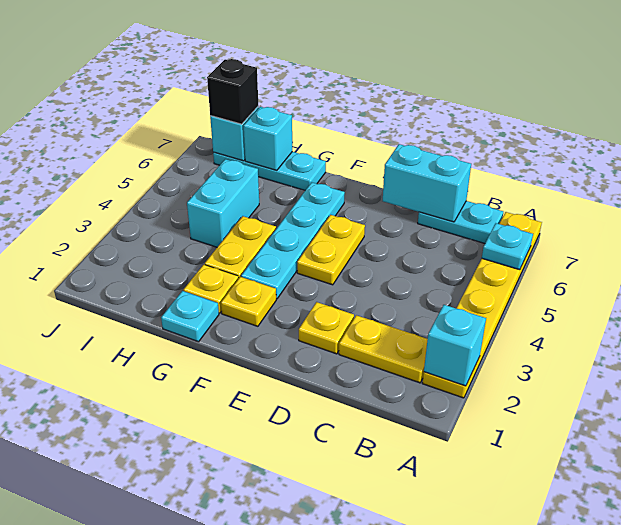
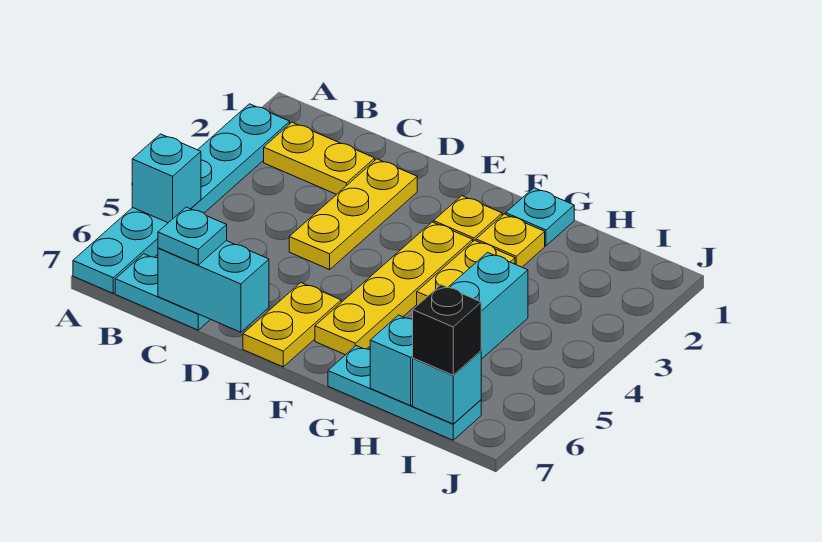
yellow plate A2:A7 level 1 -> cyan plate A2:A7 level 1
cyan brick A2 level 2 -> cyan brick A5 level 2
cyan plate A6 level 2 -> cyan plate C7 level 3
yellow plate D2 level 1 -> yellow plate D2:D4 level 1
yellow plate E4:E5 level 1 -> yellow plate E6:E7 level 1
cyan plate F3:F6 level 1 -> yellow plate F3:F6 level 1

